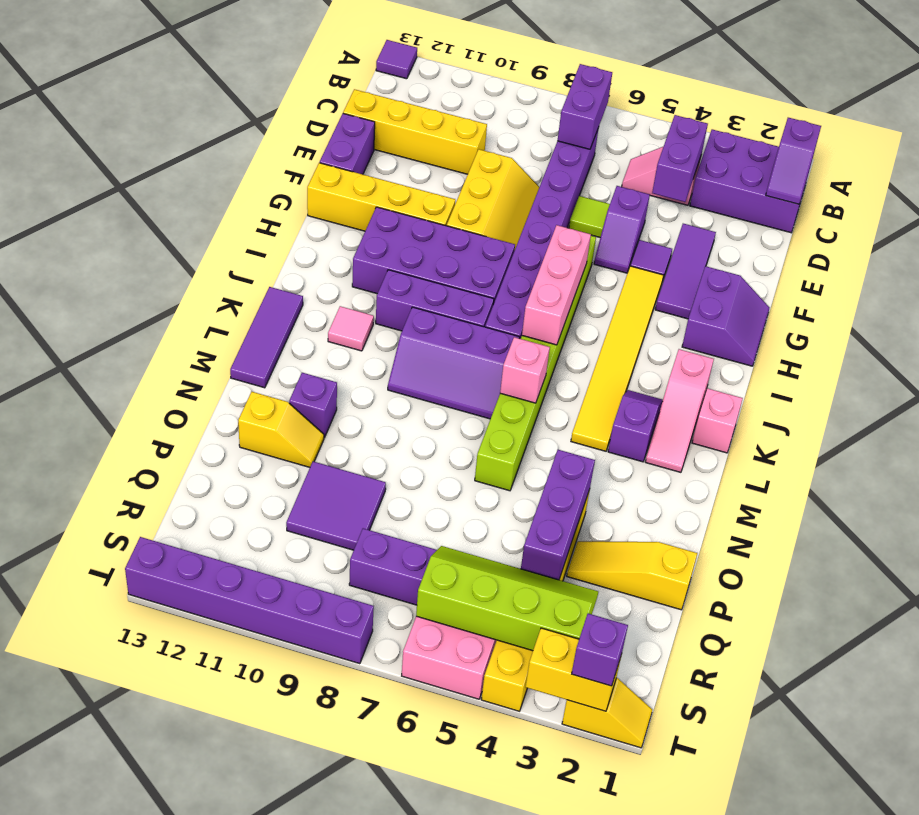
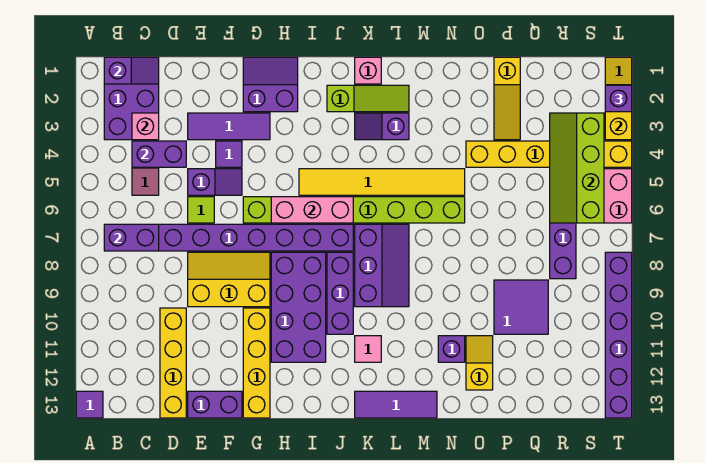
yellow tile G4:L4 level 1 -> yellow tile I5:N5 level 1
pink slope J2:L2 level 1 top J -> lime slope J2:L2 level 1 top J
pink brick L6 level 2 -> pink brick C3 level 2
purple brick O4:Q4 level 2 -> none

